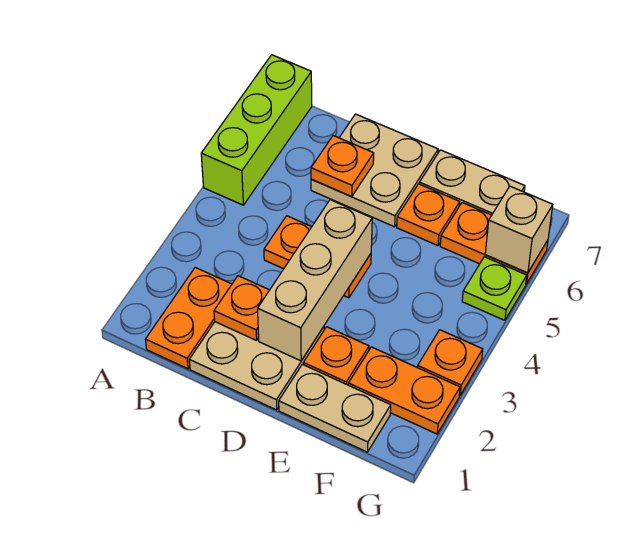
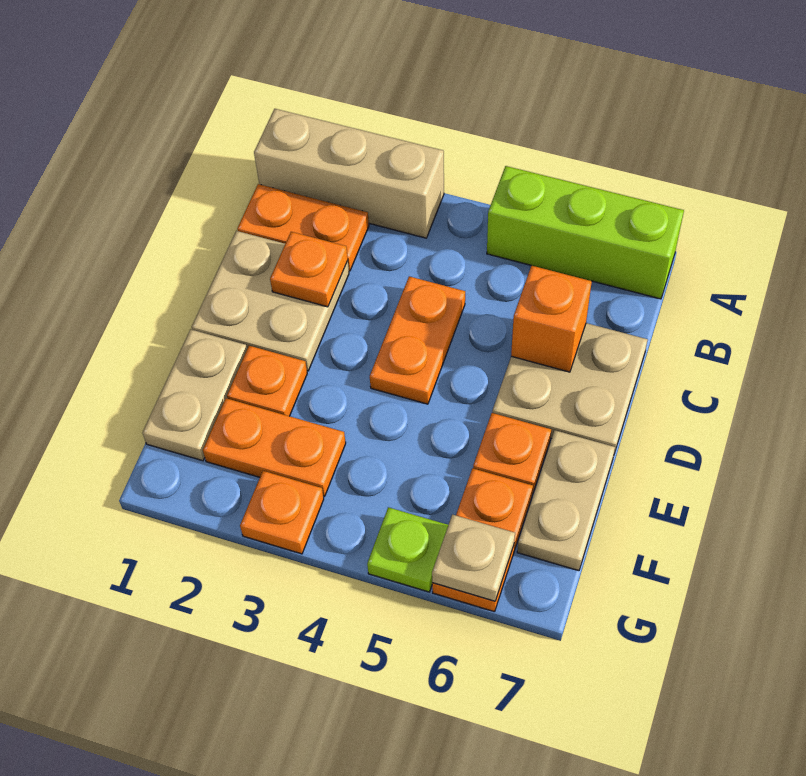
orange plate C6 level 2 -> orange brick C6 level 2
tan brick D2:D4 level 2 -> tan brick A1:A3 level 1
orange plate F2:G2 level 1 -> orange plate F2:F3 level 1
tan brick G6 level 2 -> tan plate G6 level 2

